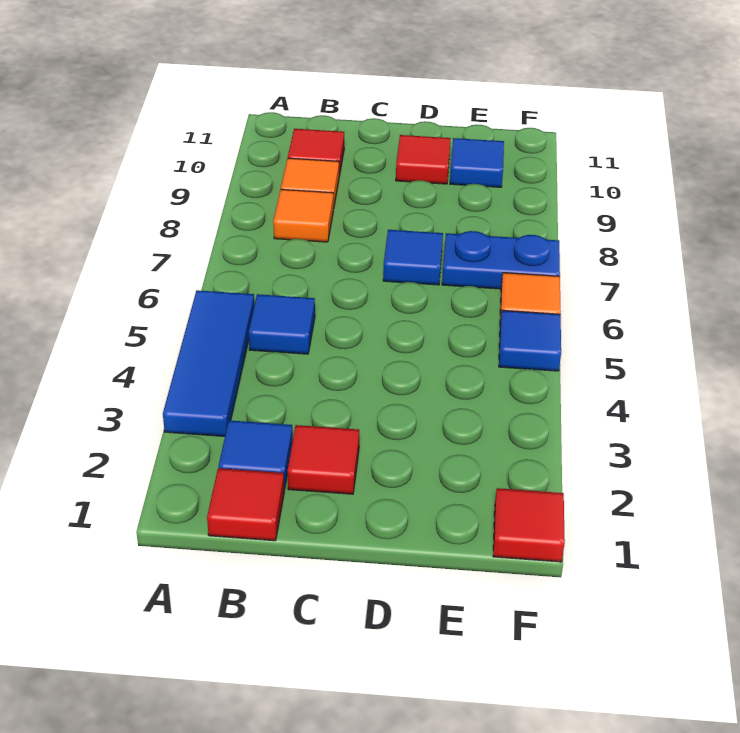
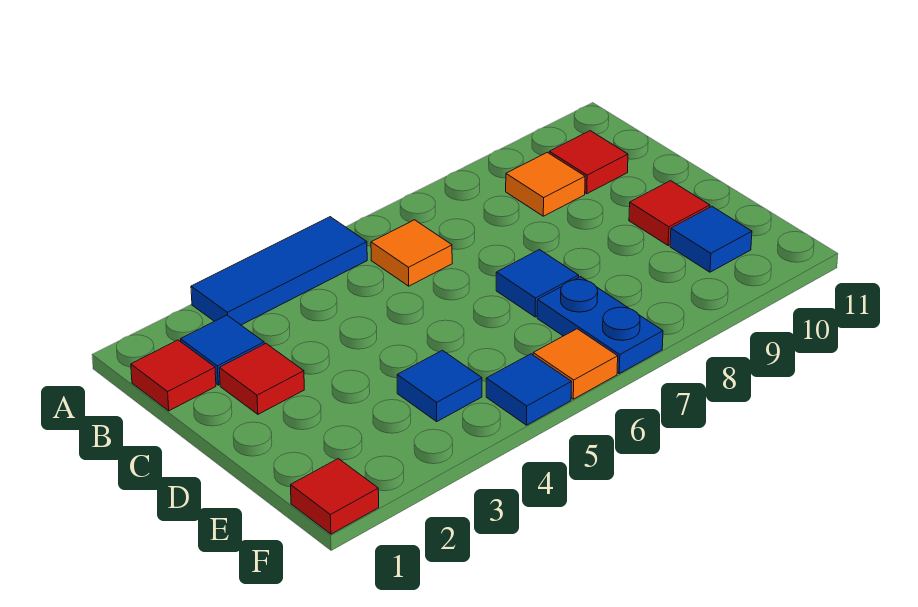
blue tile B5 level 1 -> blue tile E4 level 1
orange tile B8 level 1 -> orange tile B6 level 1

